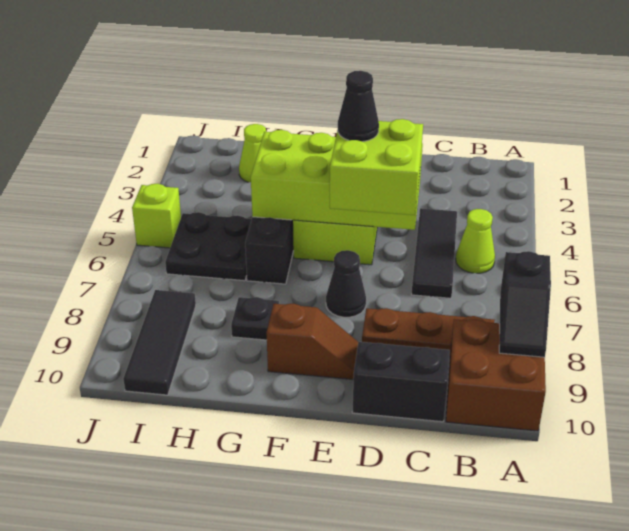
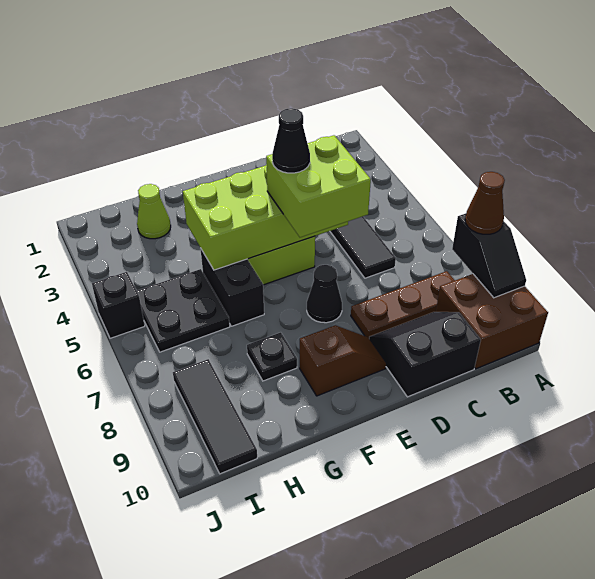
none -> brown cone A8 level 3
lime cone B5 level 1 -> none
lime brick J5 level 1 -> black brick J5 level 1

